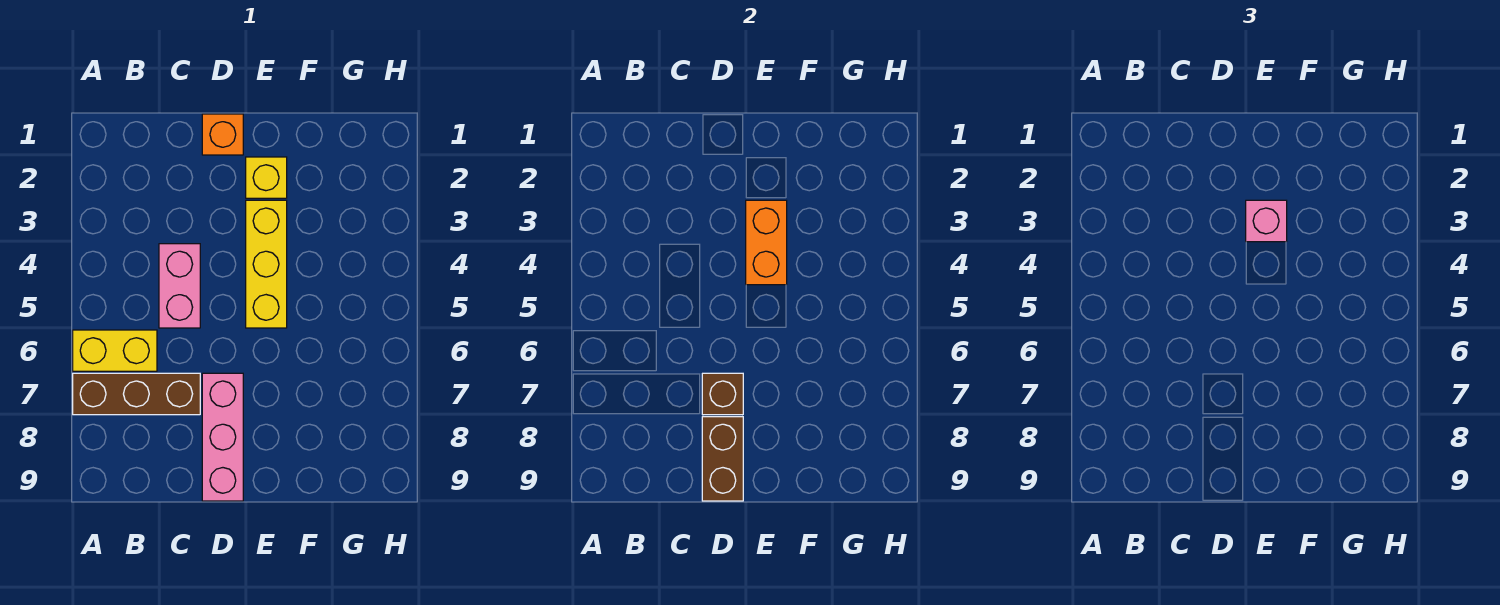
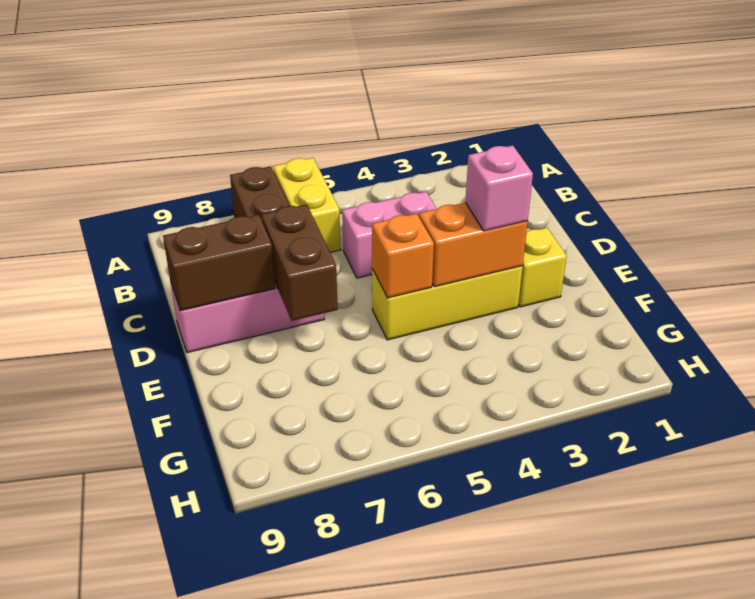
orange brick D1 level 1 -> orange brick E5 level 2
brown brick D7 level 2 -> brown brick D7:E7 level 2

